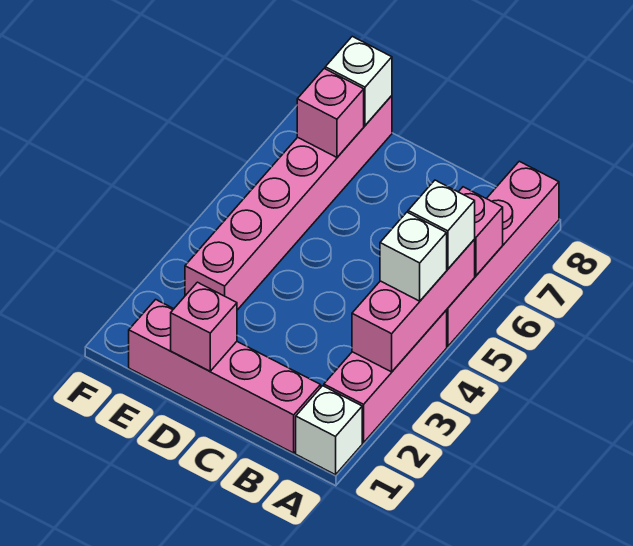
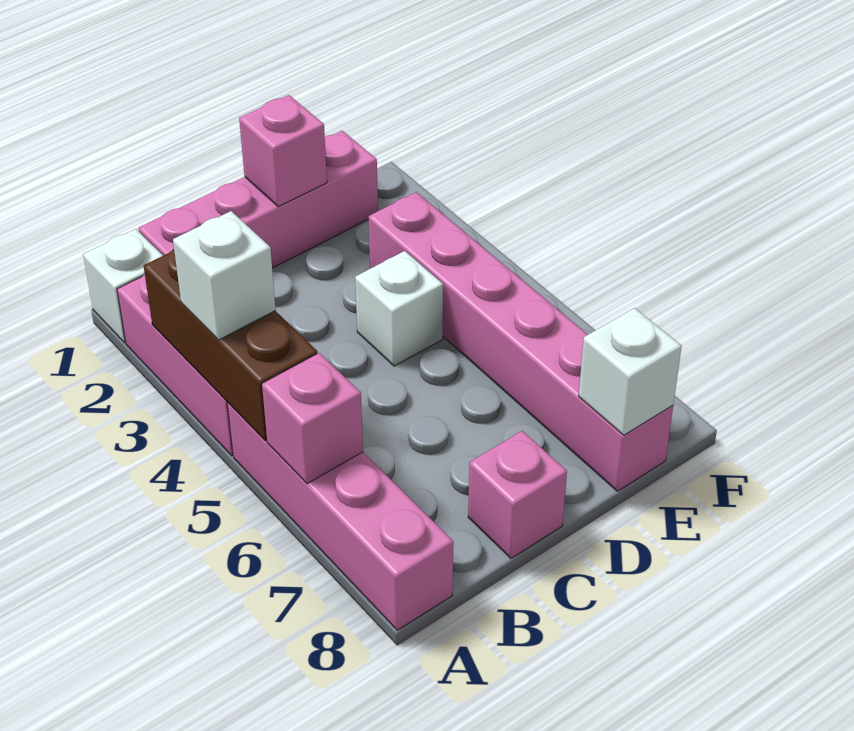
pink brick A3:A5 level 2 -> brown brick A3:A5 level 2
white brick A5 level 3 -> white brick D4 level 1
pink brick E7 level 2 -> pink brick C8 level 1

